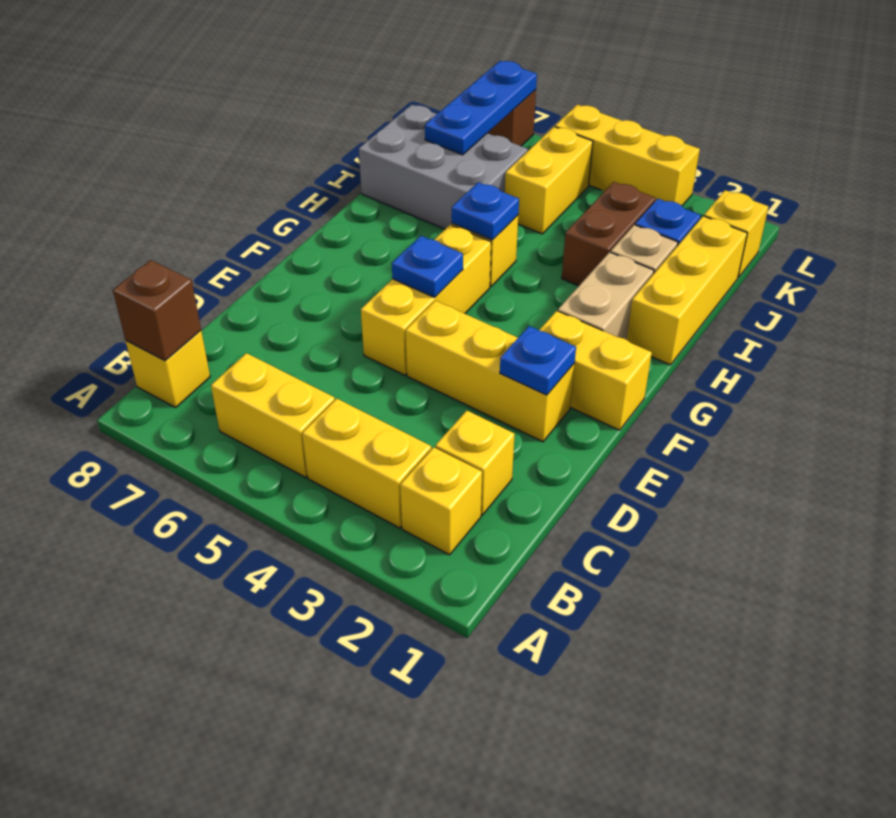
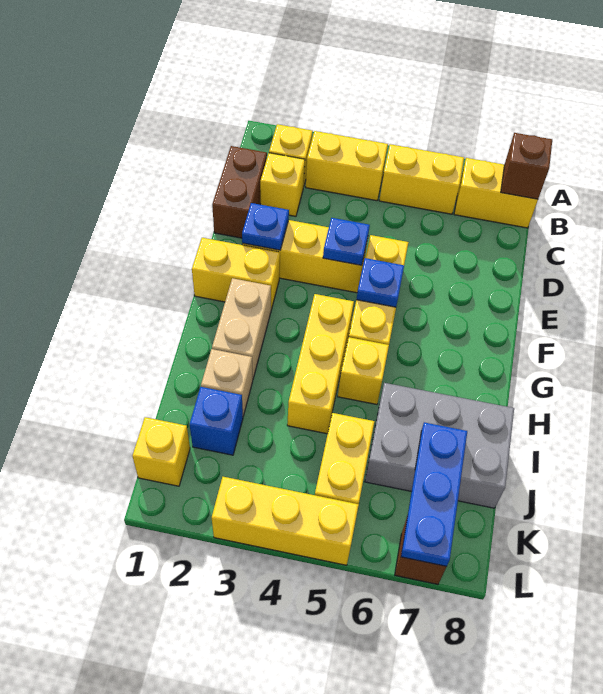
yellow brick B8 level 1 -> yellow brick B7:B8 level 1
yellow brick H1:J1 level 1 -> yellow brick G4:I4 level 1
blue plate H5 level 2 -> blue plate E4 level 2
brown brick I3:J3 level 1 -> brown brick C1:D1 level 1

